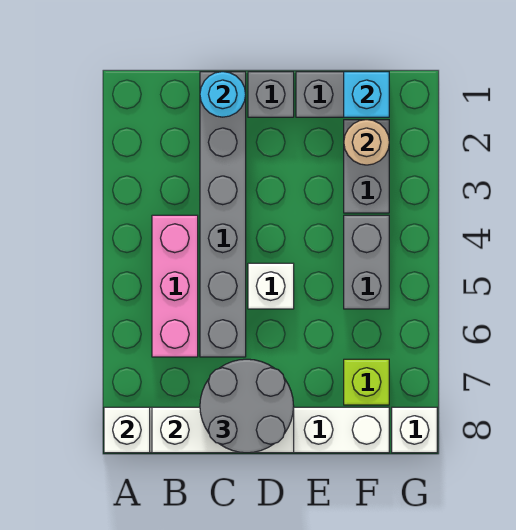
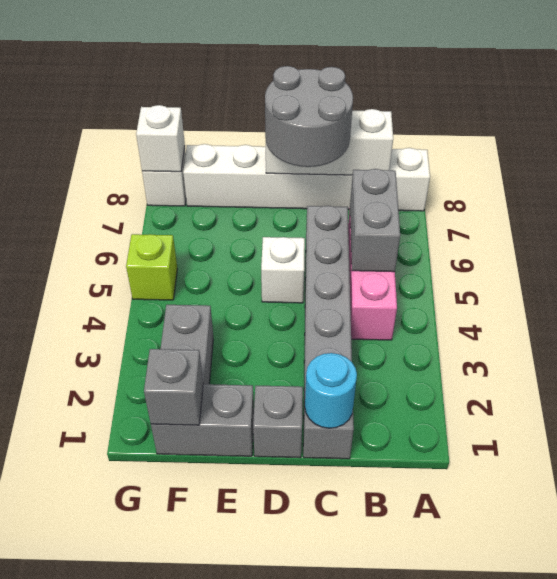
white brick A8 level 2 -> white brick G8 level 2
cyan brick F1 level 2 -> grey brick F1 level 2
tan round brick F2 level 2 -> none
grey brick F4:F5 level 1 -> grey brick B5:B6 level 2
lime brick F7 level 1 -> lime brick G5 level 1

